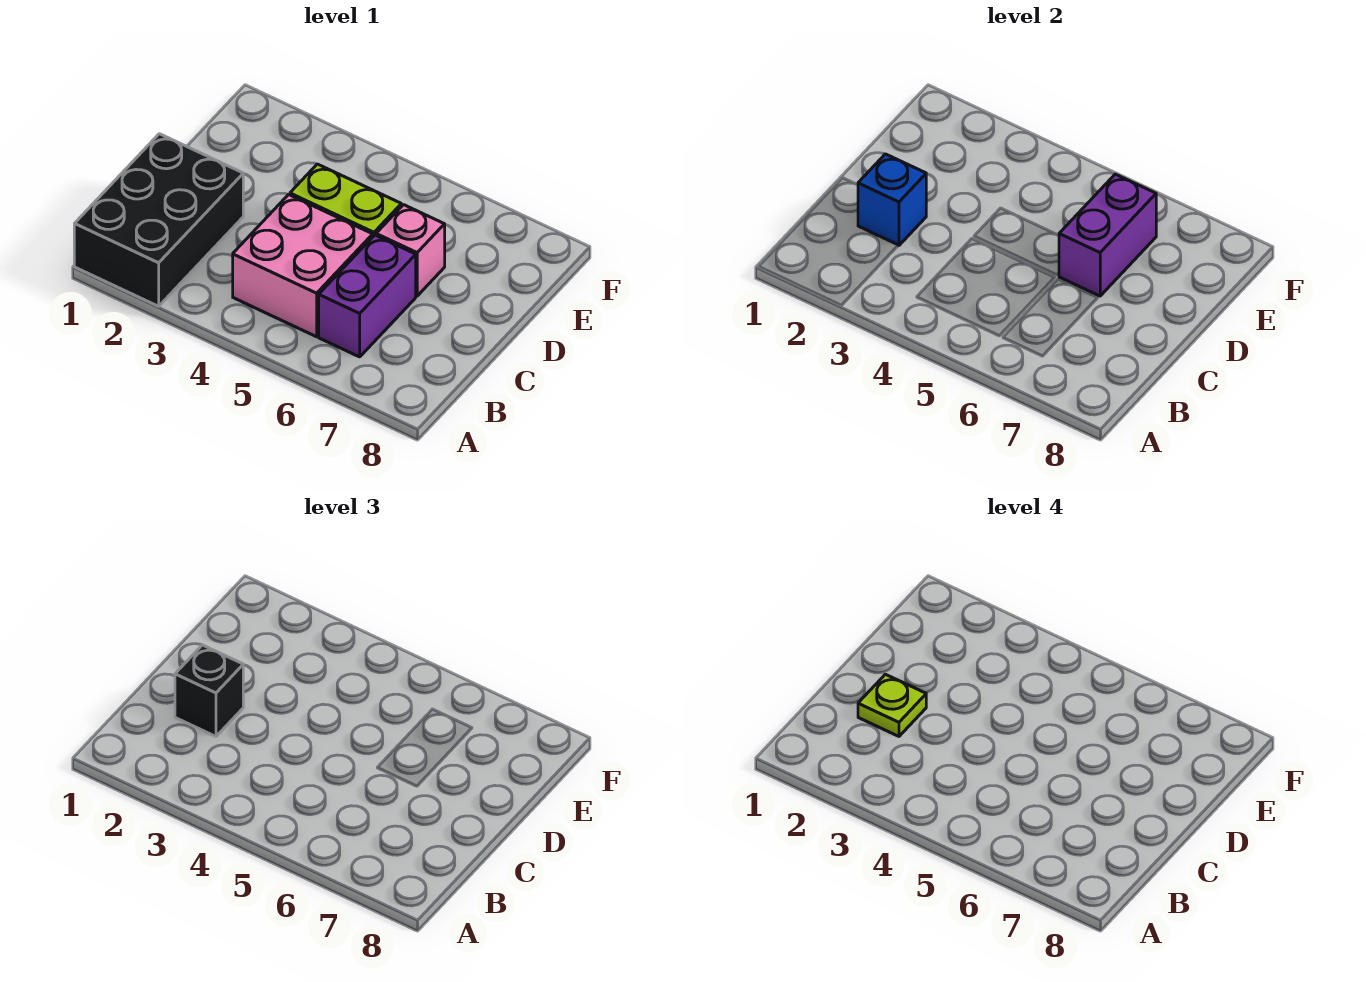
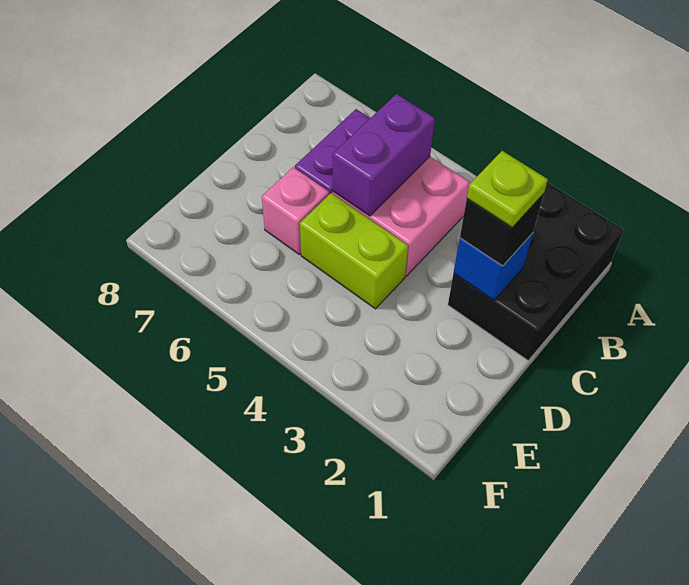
purple brick D6:E6 level 2 -> purple brick B5:C5 level 2

